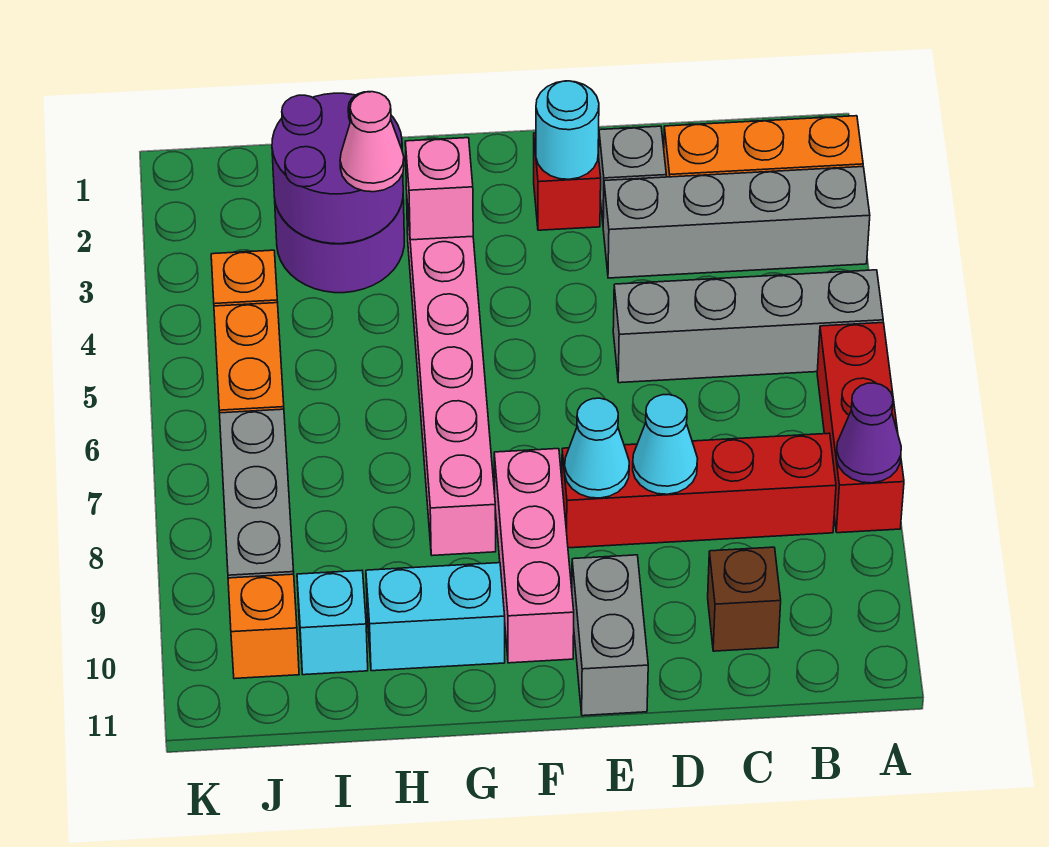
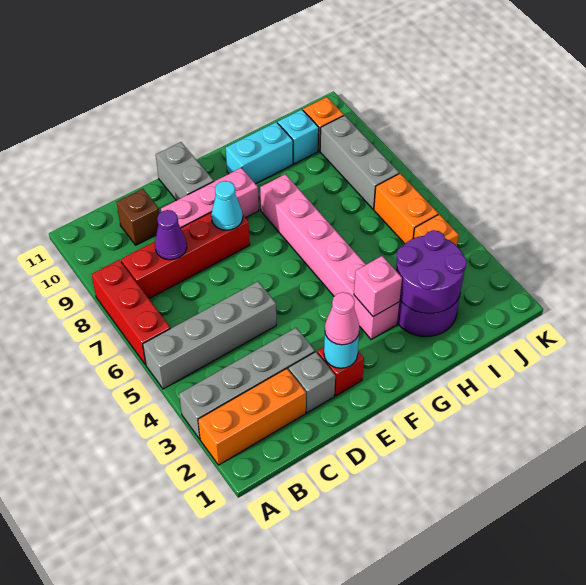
purple cone A8 level 2 -> purple cone C8 level 2
cyan cone D8 level 2 -> none
pink brick F8:F10 level 1 -> pink brick D9:F9 level 1
pink cone H3 level 3 -> pink cone E2 level 3

